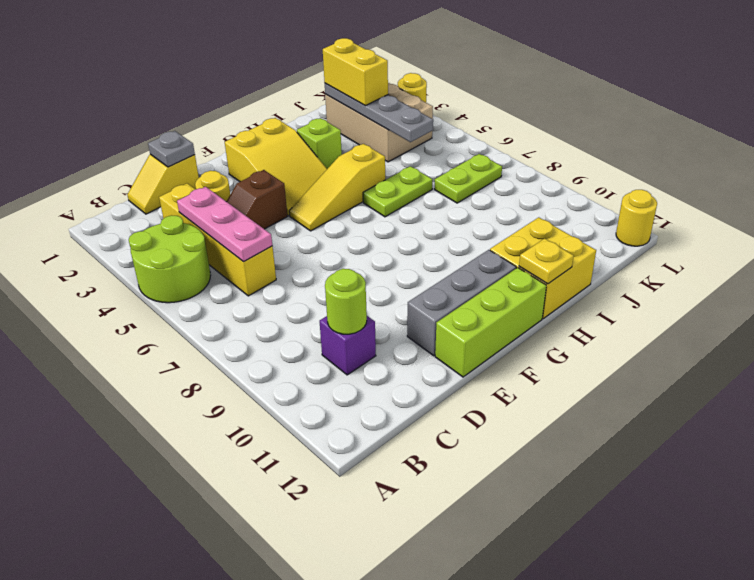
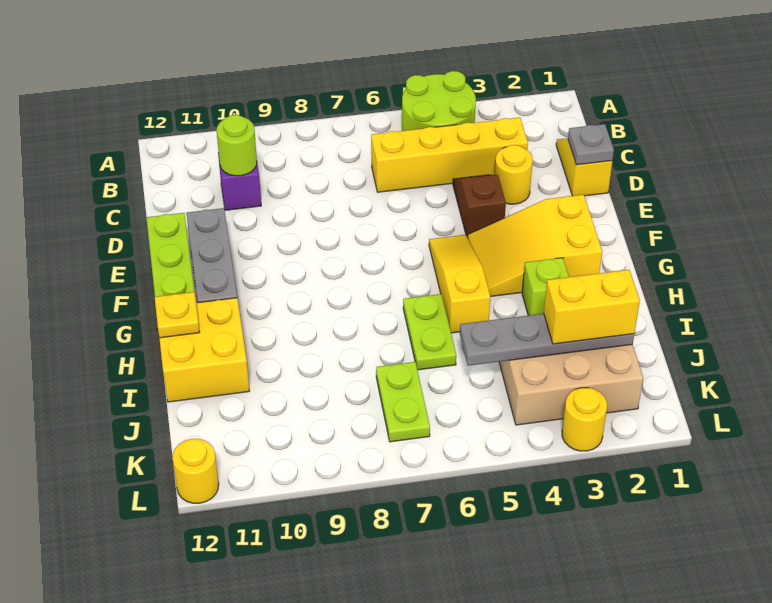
pink plate C4:C6 level 2 -> none

